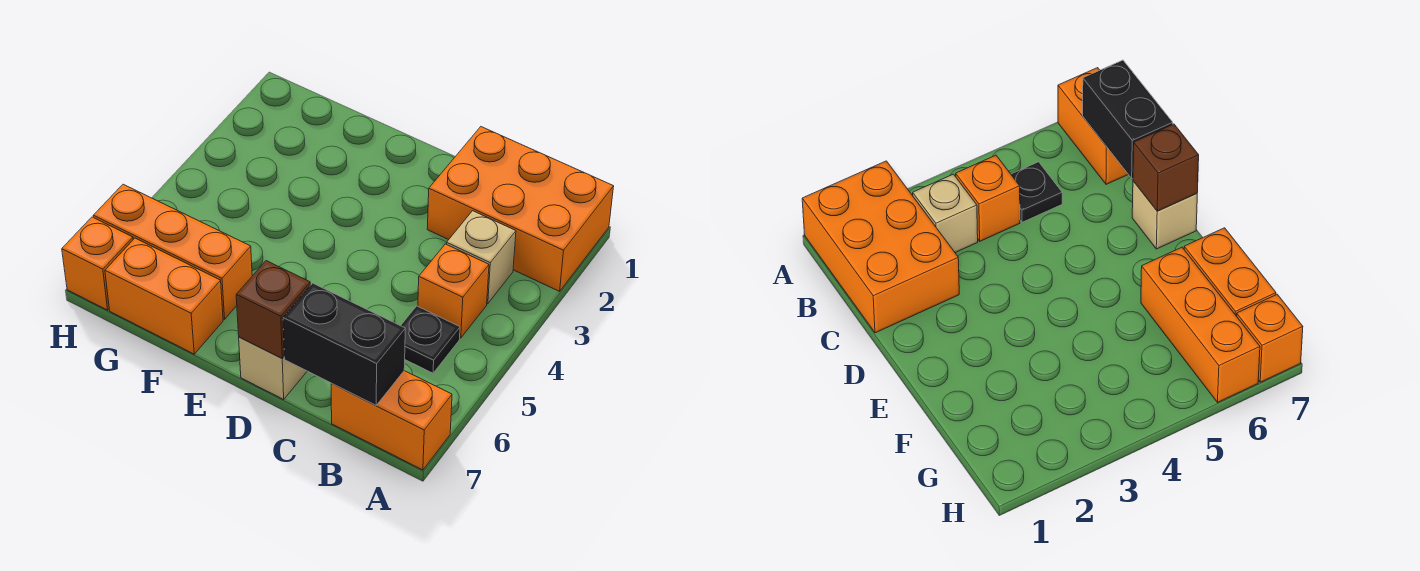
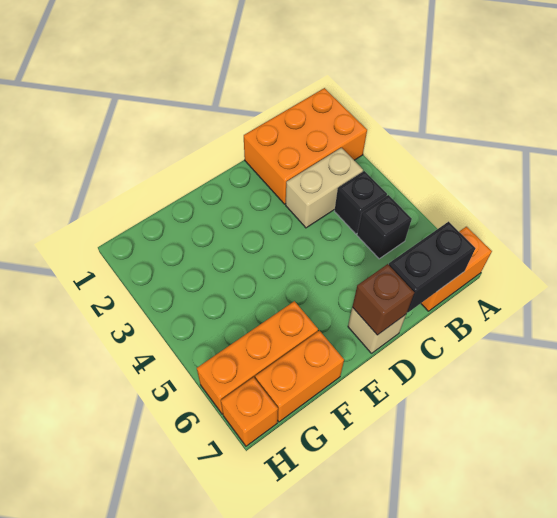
tan brick B3 level 1 -> tan brick B3:C3 level 1
orange brick B4 level 1 -> black brick B4 level 1
black plate B5 level 1 -> black brick B5 level 1

